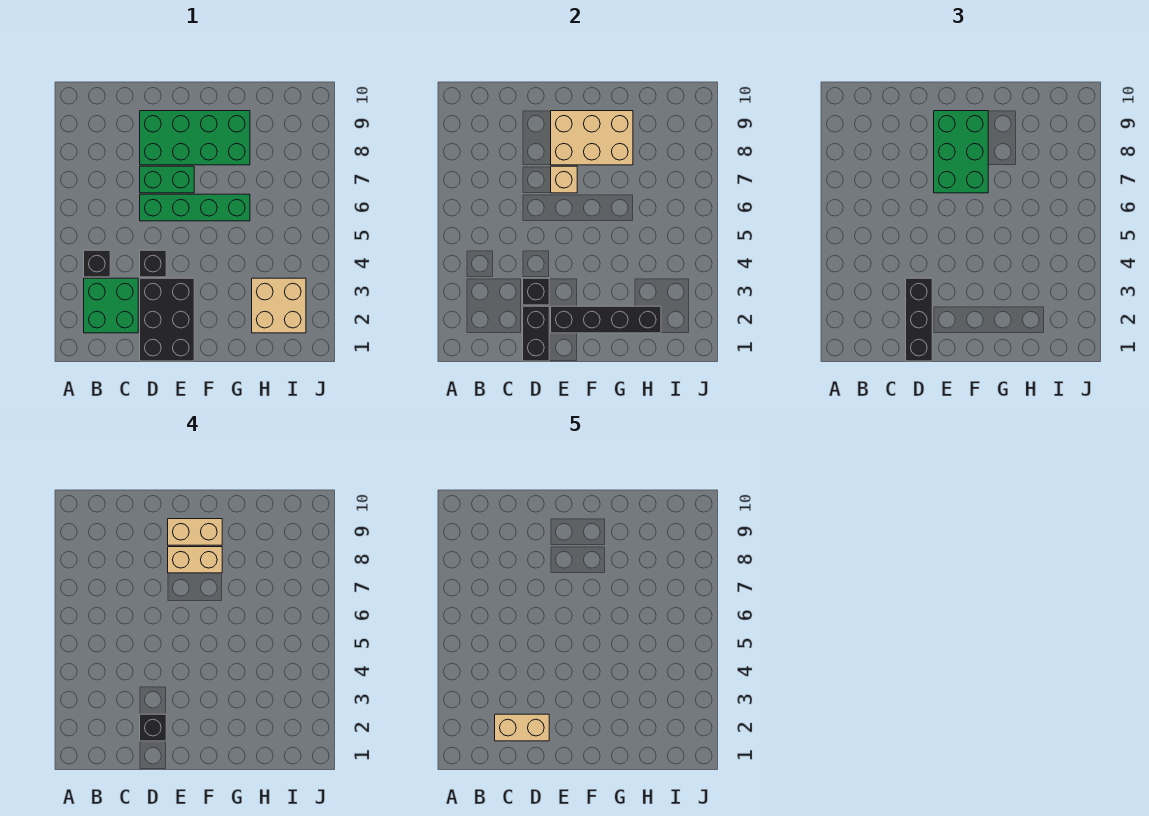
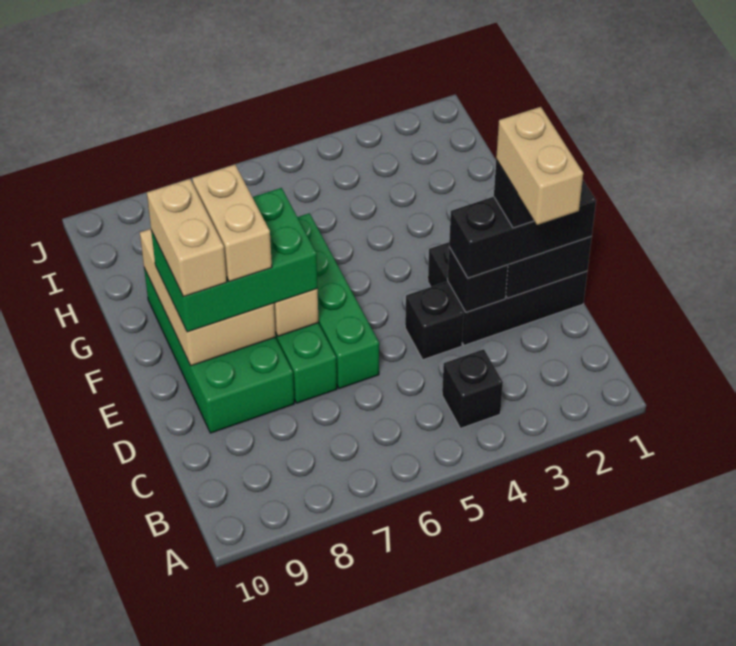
green brick B2:C3 level 1 -> none
black brick E2:H2 level 2 -> none
tan brick H2:I3 level 1 -> none

